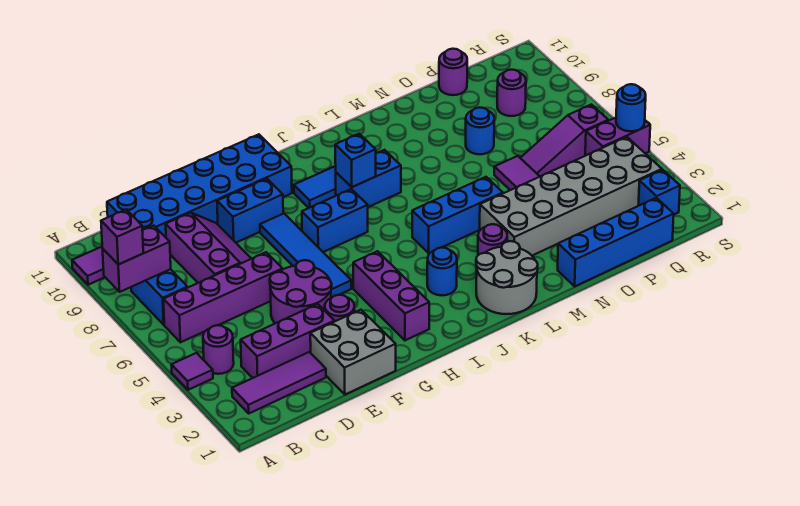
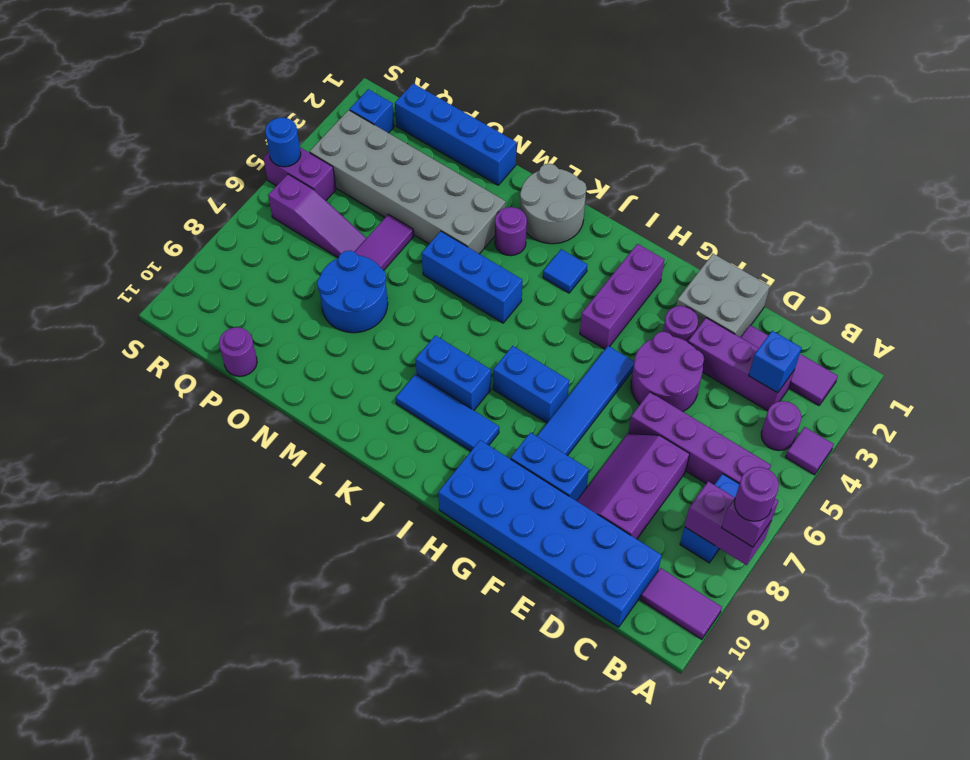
blue round brick J3 level 1 -> blue tile J3 level 1
blue brick J8 level 2 -> blue brick C3 level 2
blue round brick O8 level 1 -> blue round brick N7:O8 level 1
purple round brick Q9 level 1 -> purple round brick A8 level 4

